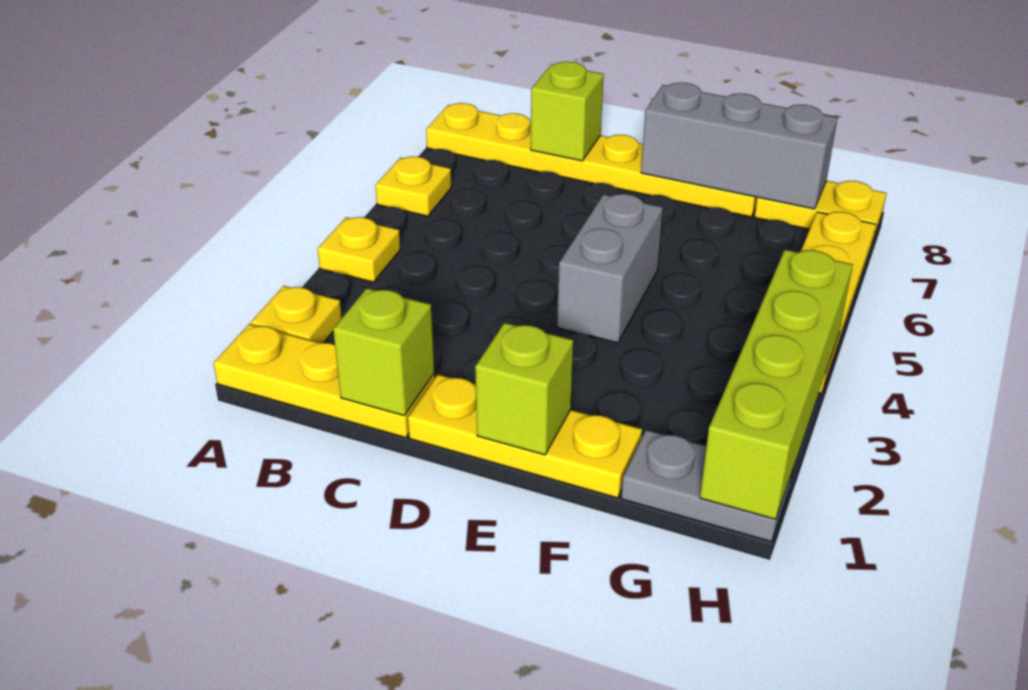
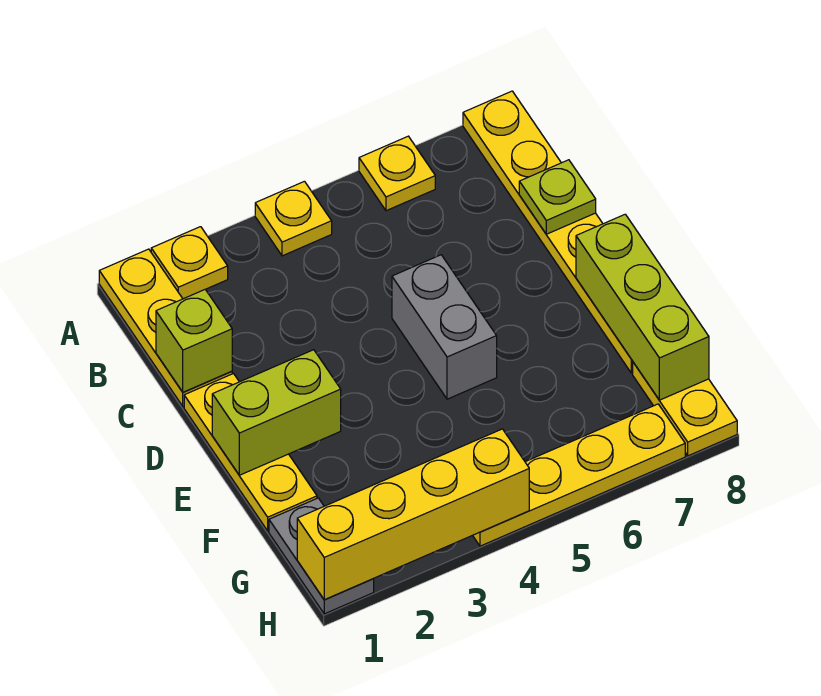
lime brick C8 level 2 -> lime plate C8 level 2
lime brick E1 level 2 -> lime brick E1:E2 level 2
grey brick E4:E5 level 1 -> grey brick D5:E5 level 1
grey brick E8:G8 level 2 -> lime brick E8:G8 level 2
lime brick H1:H4 level 2 -> yellow brick H1:H4 level 2

